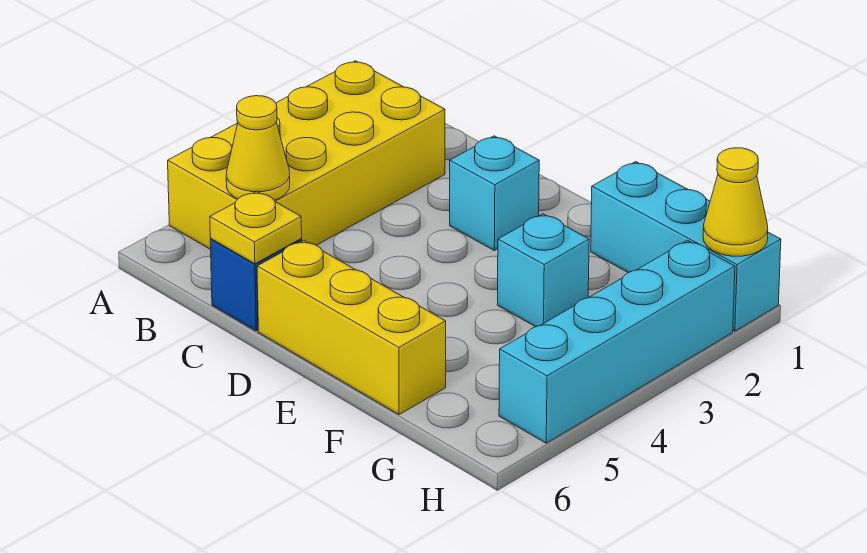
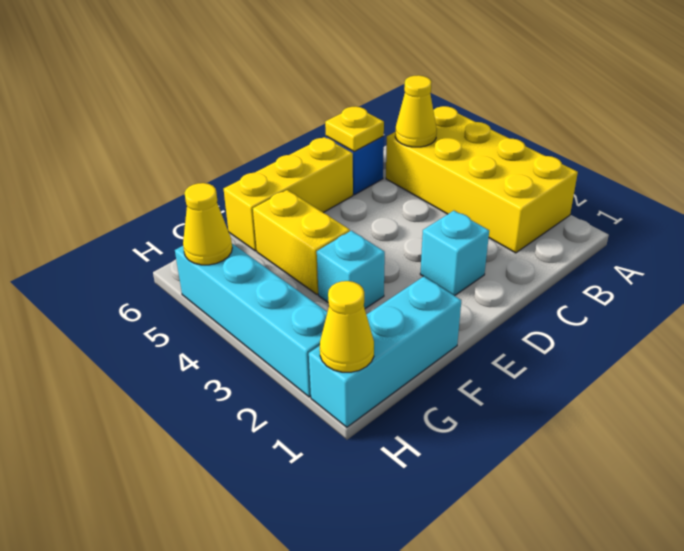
none -> yellow brick F4:F5 level 1
none -> yellow cone H5 level 2

